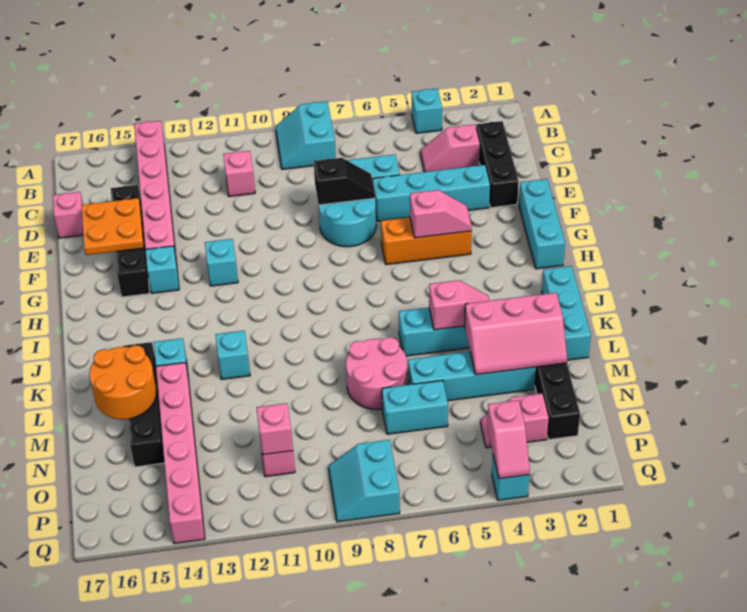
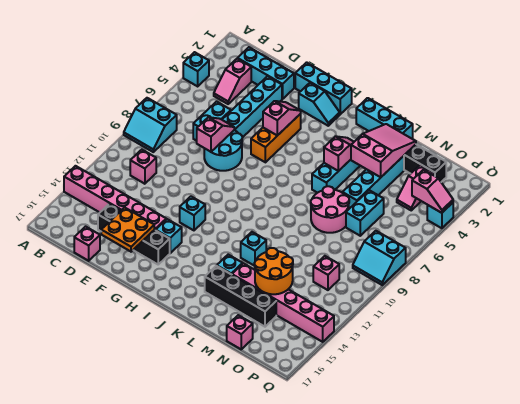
black brick C2:E2 level 1 -> cyan brick C2:E2 level 1
black slope E7:E8 level 2 top 8 -> pink slope E7:E8 level 2 top 8
none -> cyan slope G2:H2 level 1 top G
pink slope L2:M4 level 2 top L -> pink slope L2:M4 level 2 top 4
orange round brick L15:M16 level 2 -> orange round brick M13:N14 level 2
pink brick O11 level 2 -> pink brick N17 level 1

